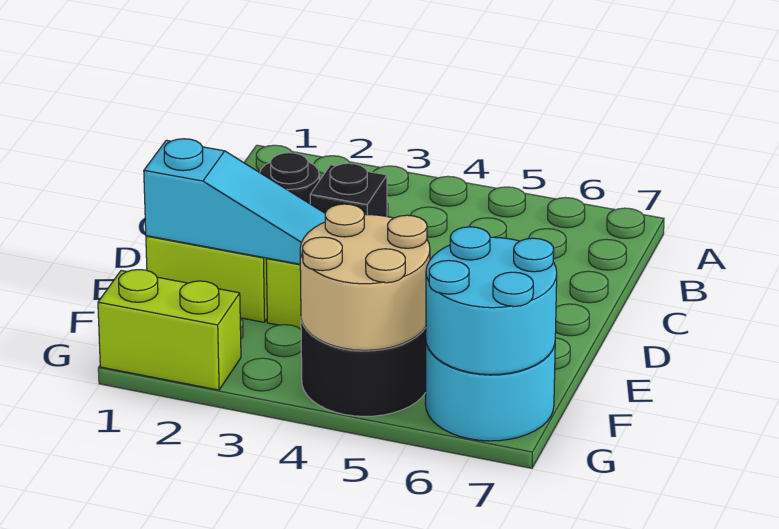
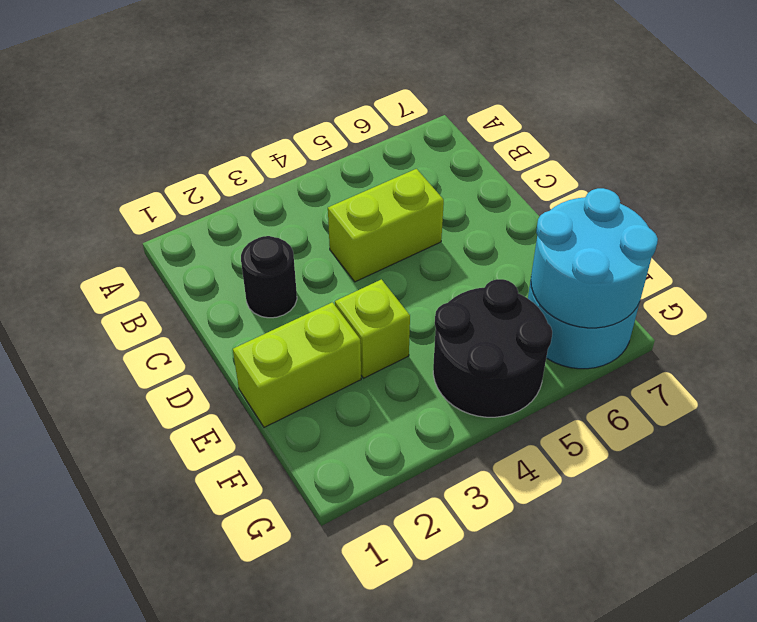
black brick C3 level 1 -> none
cyan slope E1:E3 level 2 top 1 -> none
tan round brick F4:G5 level 2 -> none
lime brick G1:G2 level 1 -> lime brick C4:C5 level 1

